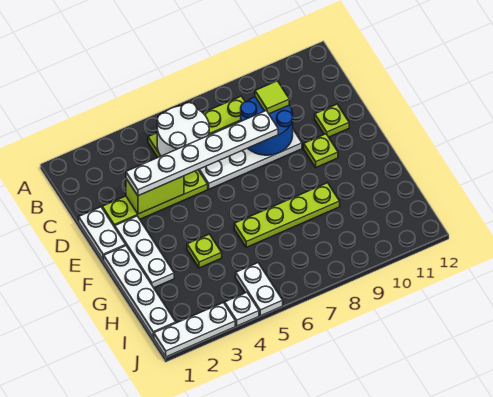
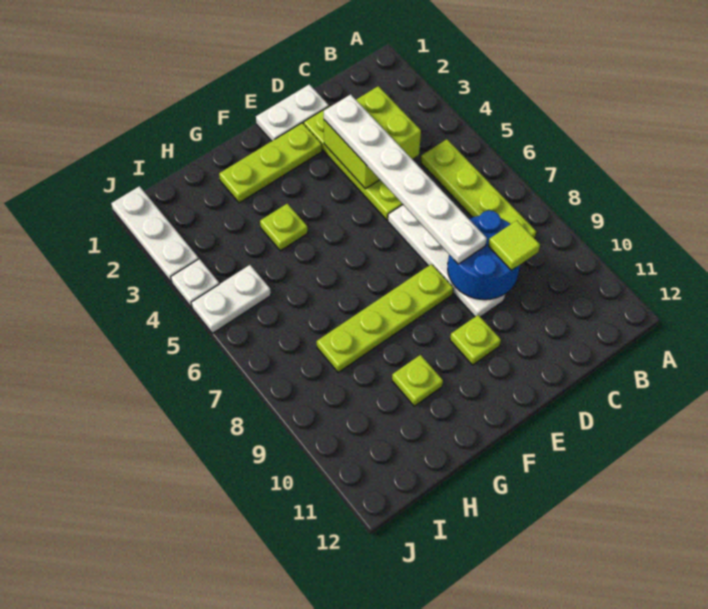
white round brick B5:C6 level 2 -> none
lime brick D3:D4 level 2 -> lime brick C3:D4 level 2
lime plate D11 level 1 -> lime plate G10 level 1
white plate E2:G2 level 1 -> lime plate E2:G2 level 1
white plate F1:I1 level 1 -> none
lime plate G6:G9 level 1 -> lime plate E8:H8 level 1

